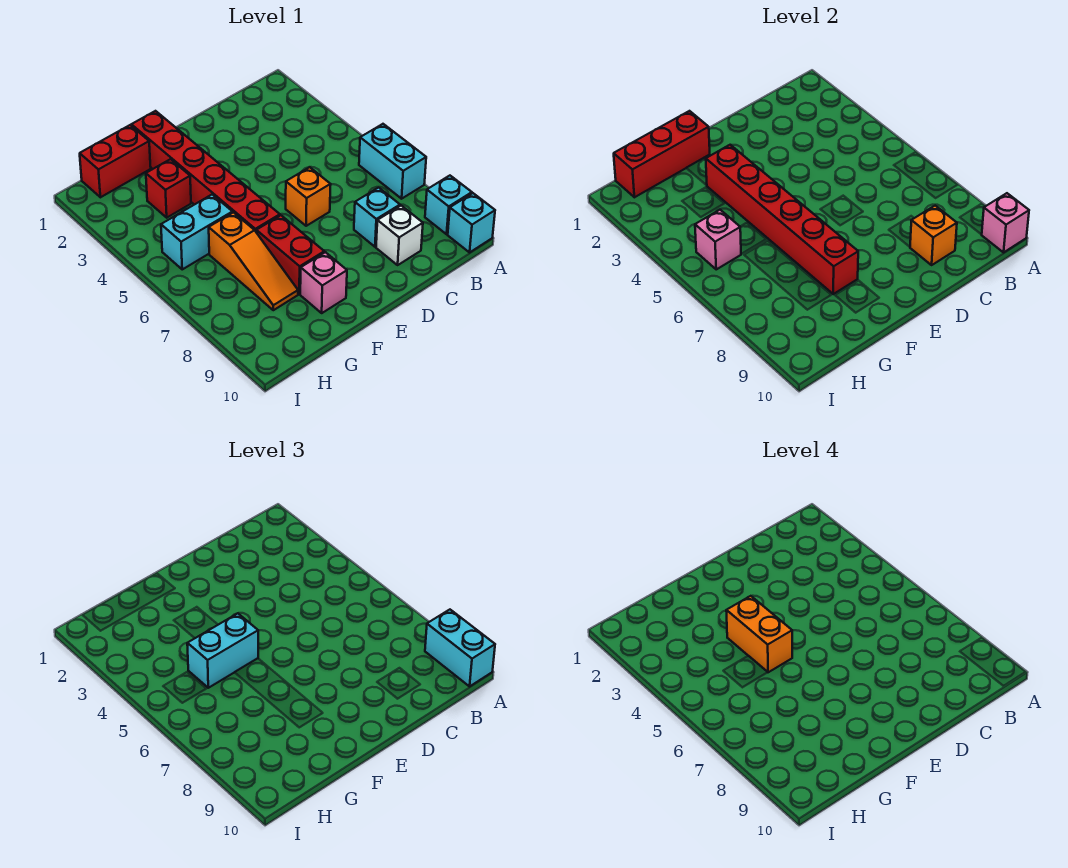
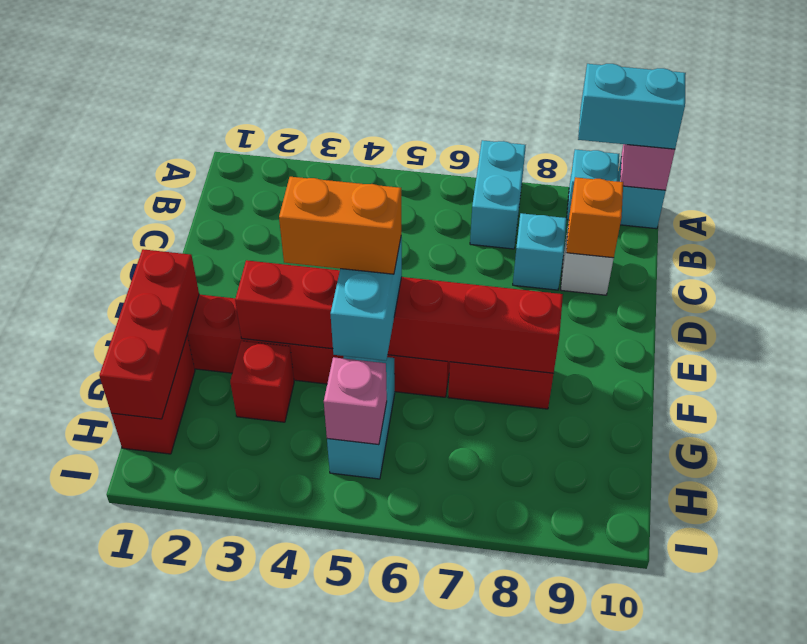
cyan brick A6:A7 level 1 -> cyan brick A7:B7 level 1
orange brick D6 level 1 -> none
pink brick F9 level 1 -> none
orange slope G6:G8 level 1 top 6 -> none

